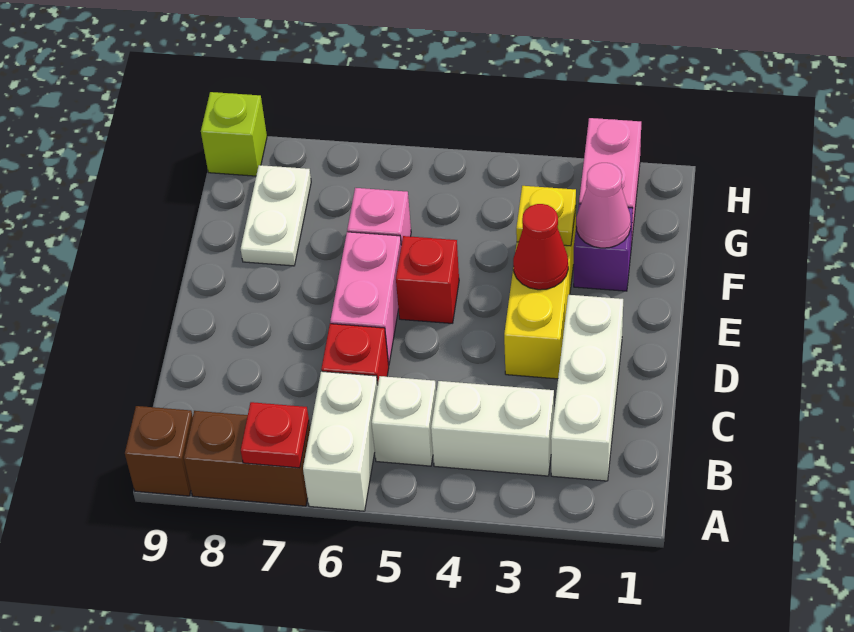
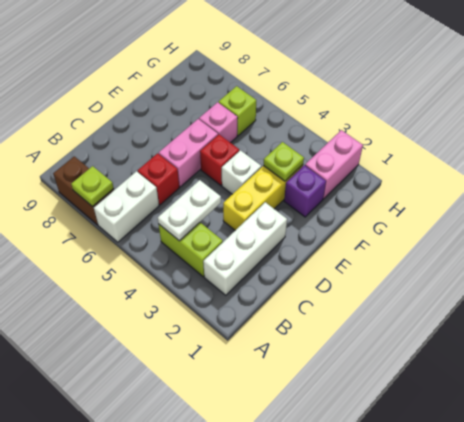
red plate A7 level 2 -> lime plate A7 level 2
brown brick A9 level 1 -> none
white brick B3:B4 level 1 -> lime brick B3:B4 level 1
white brick B5 level 1 -> white brick E4 level 1
red cone E3 level 2 -> none
pink cone F2 level 2 -> none
yellow plate F3 level 2 -> lime plate F3 level 2
white plate F8:G8 level 1 -> white plate B4:C4 level 2
lime brick H9 level 1 -> lime brick G6 level 1

